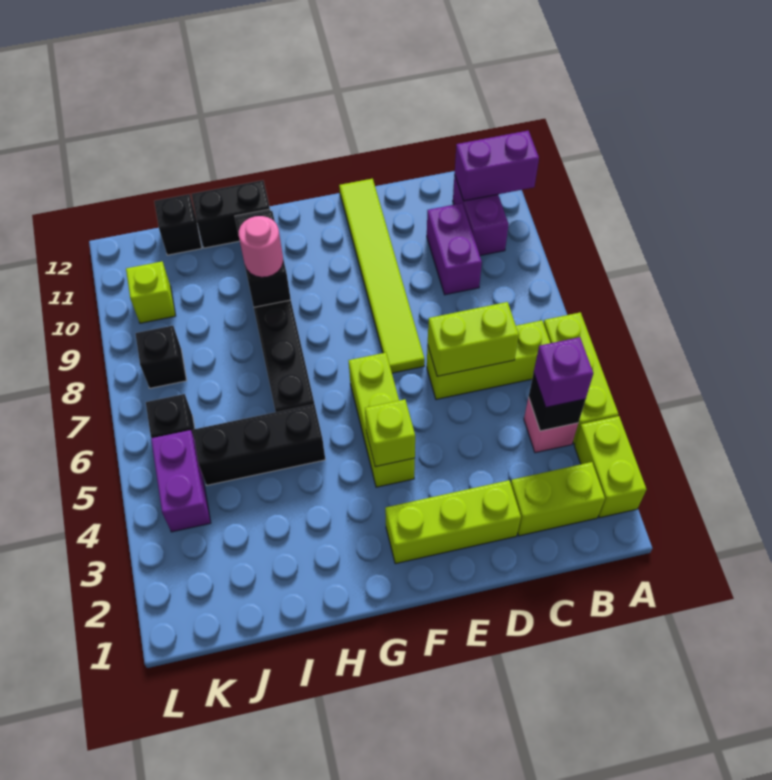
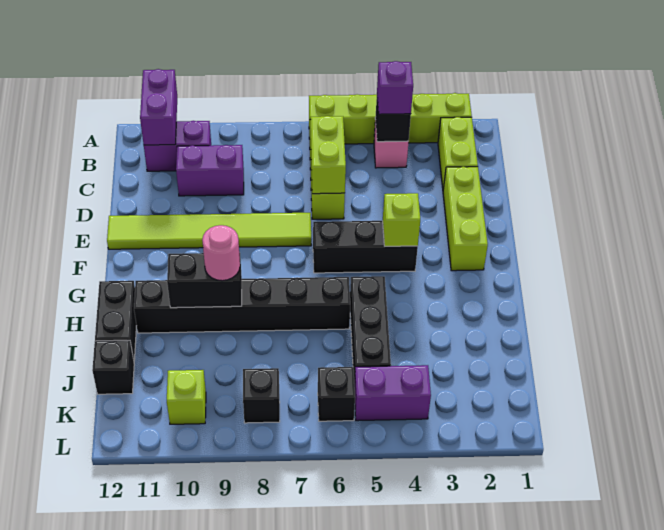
lime brick F4:F6 level 1 -> black brick F4:F6 level 1

